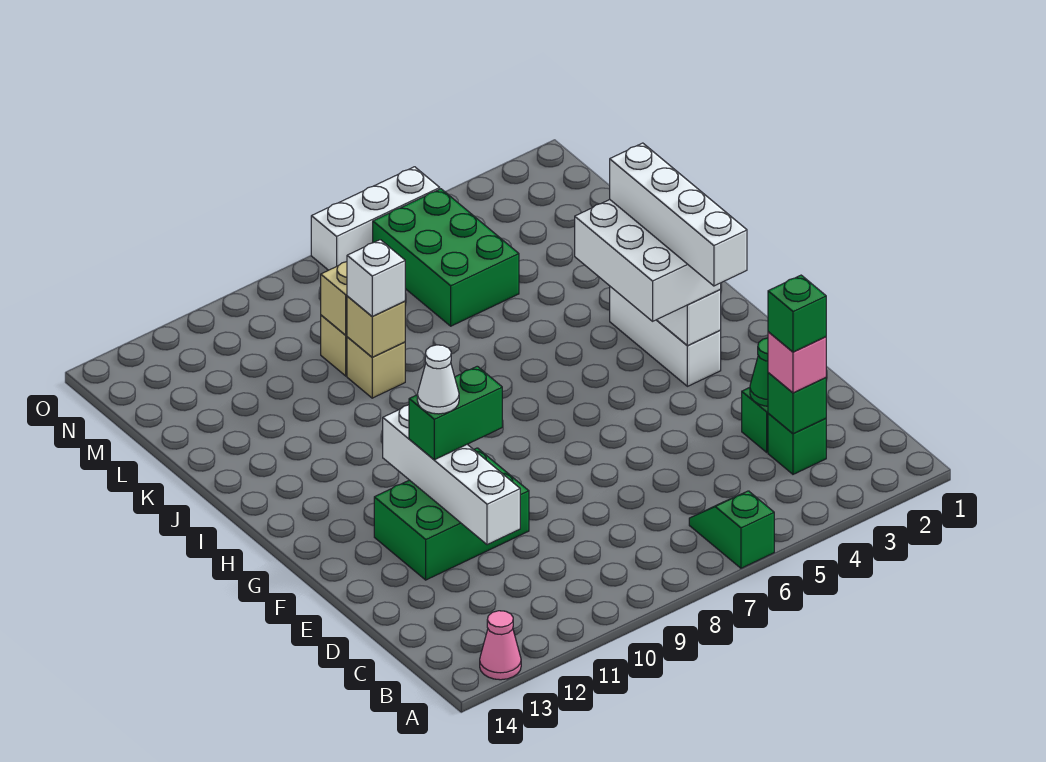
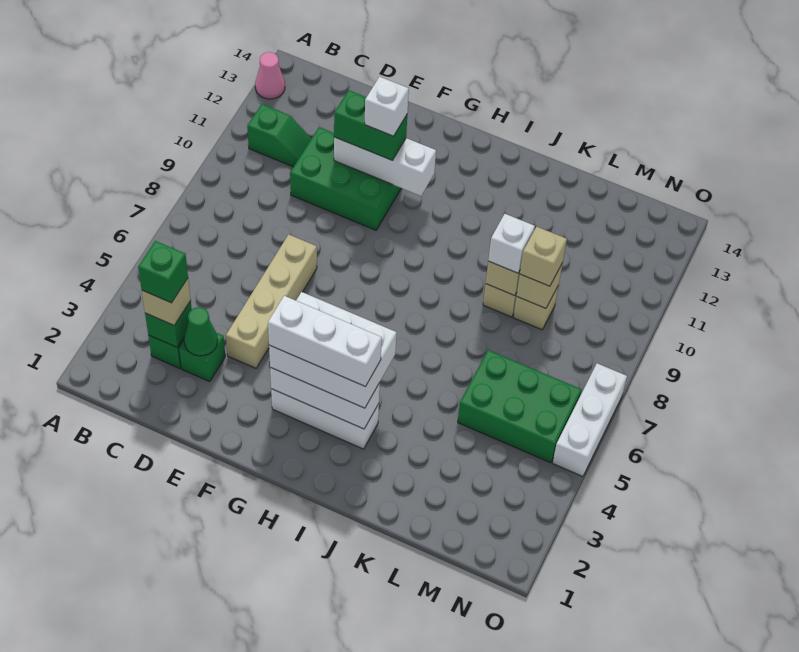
green slope A6:B6 level 1 top A -> green slope B11:C11 level 1 top B
pink brick C3 level 3 -> tan brick C3 level 3
white brick D11:G11 level 2 -> white brick E11:G11 level 2
none -> tan brick E4:E7 level 1
green brick E10:F12 level 1 -> green brick D10:F11 level 1
white brick F3:I3 level 4 -> white brick G3:I3 level 4
green brick F10:F11 level 3 -> green brick E11:F11 level 3
white cone F11 level 4 -> white brick F11 level 4
none -> tan brick L9 level 3

